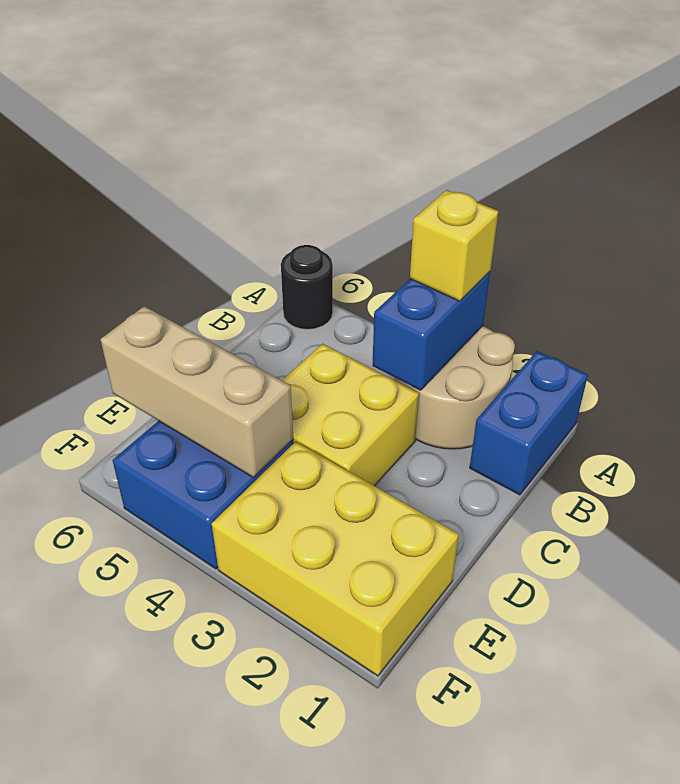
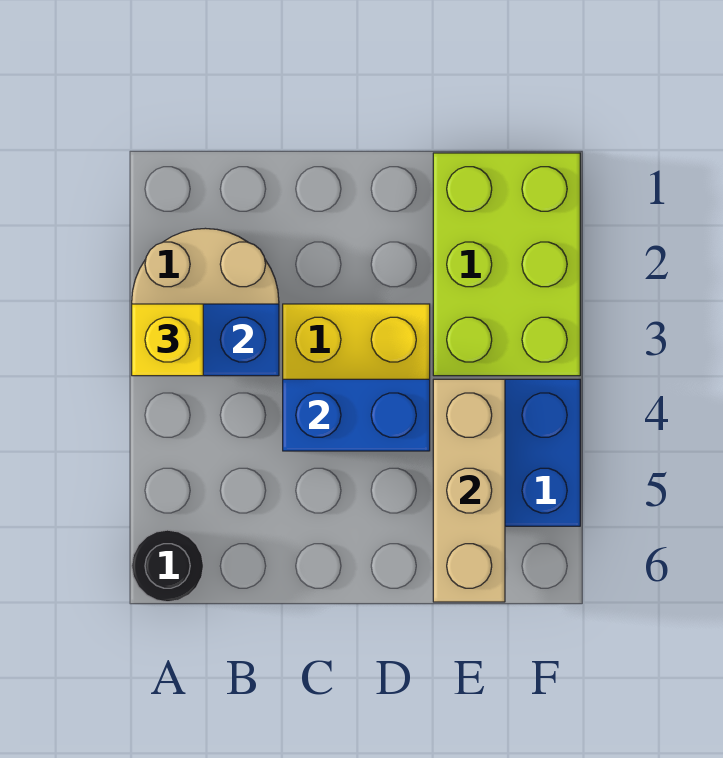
blue brick A1:B1 level 1 -> blue brick C4:D4 level 2
yellow brick E1:F3 level 1 -> lime brick E1:F3 level 1

